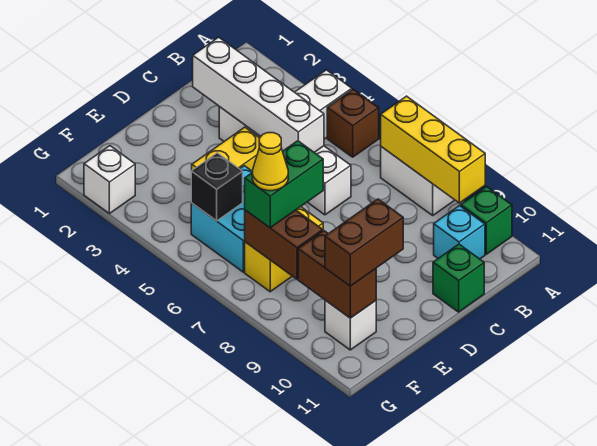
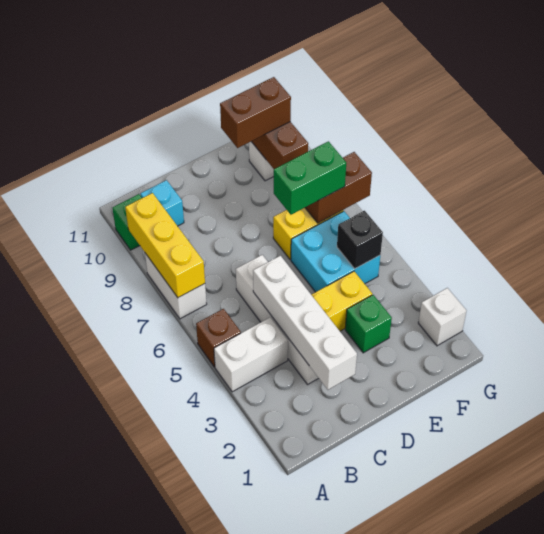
green brick C11 level 1 -> green brick E3 level 1
brown brick F7:F8 level 2 -> brown brick F7:G7 level 2
yellow cone F7 level 4 -> none

